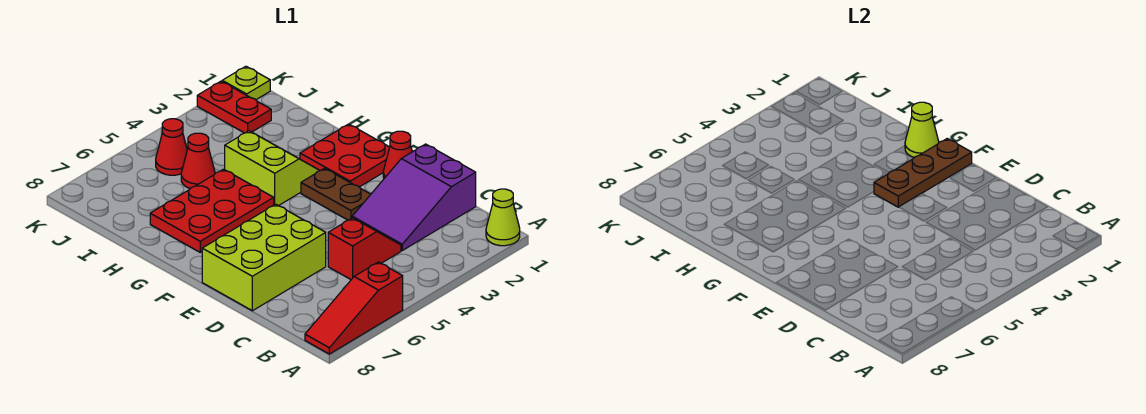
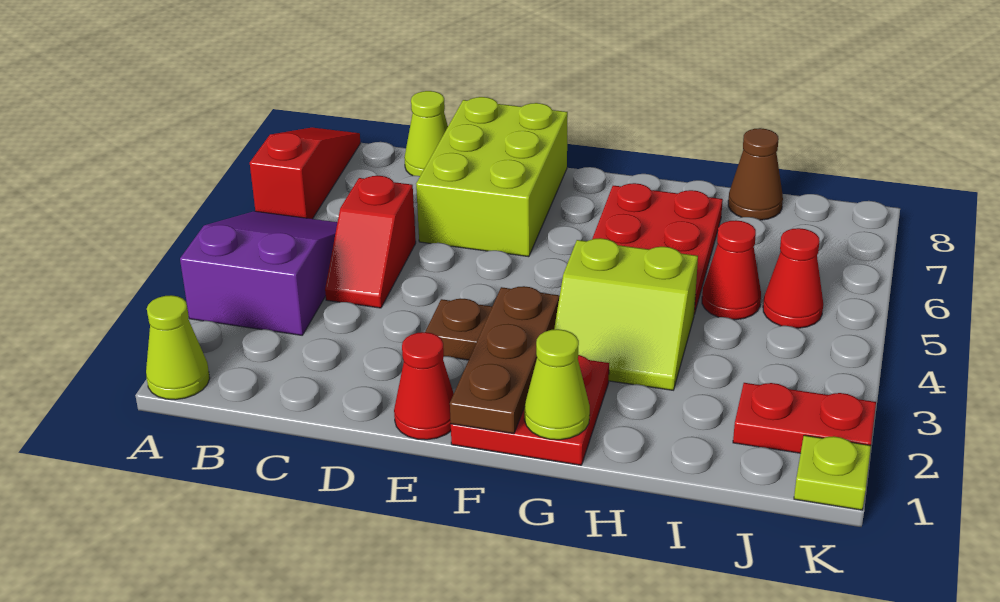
purple slope C1:D3 level 1 top 1 -> purple slope A3:B5 level 1 top 3
none -> lime cone C8 level 1
none -> brown cone I8 level 1

